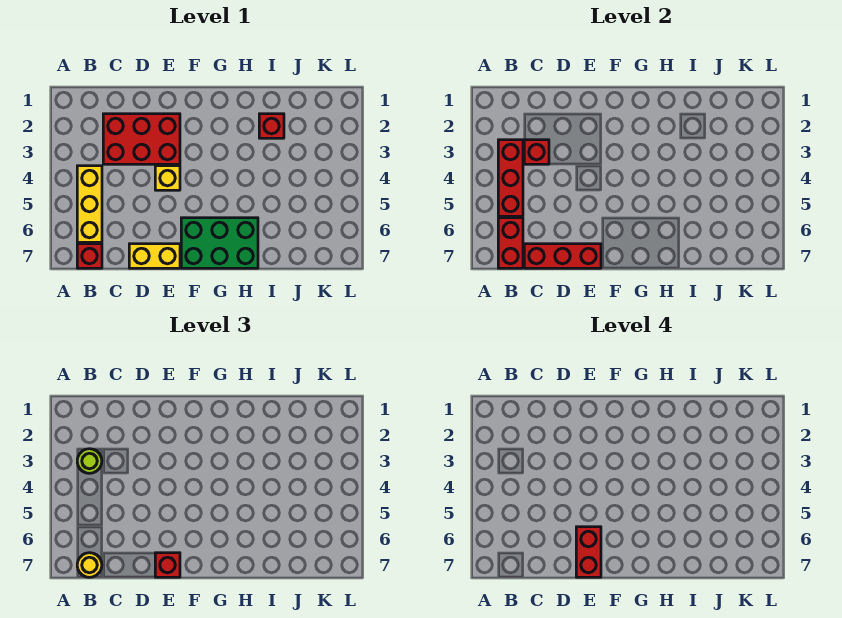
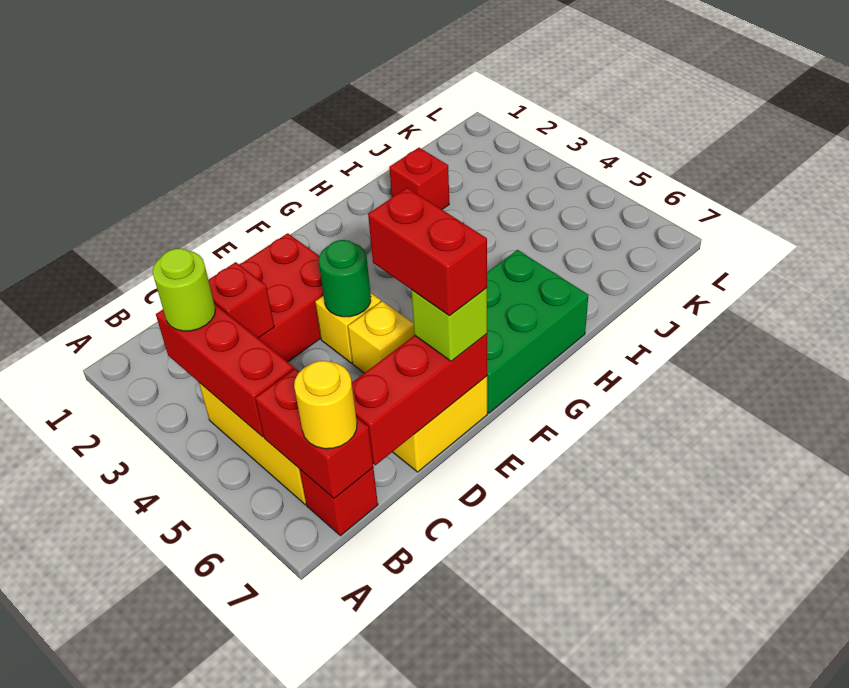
none -> green round brick E4 level 2
none -> yellow brick E5 level 1
red brick E7 level 3 -> lime brick E7 level 3

